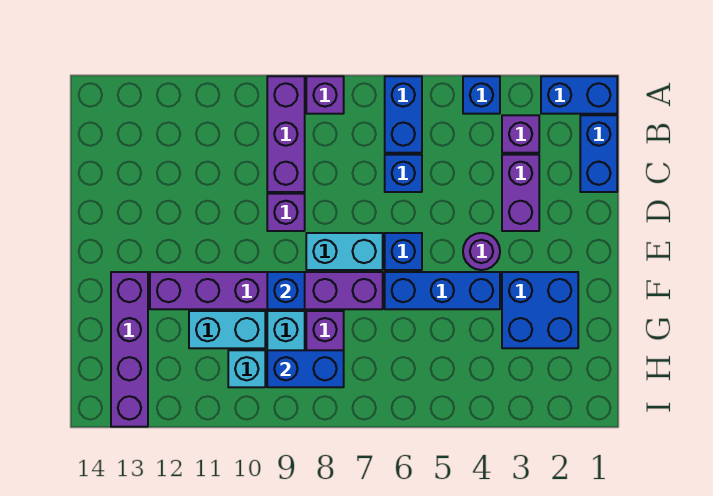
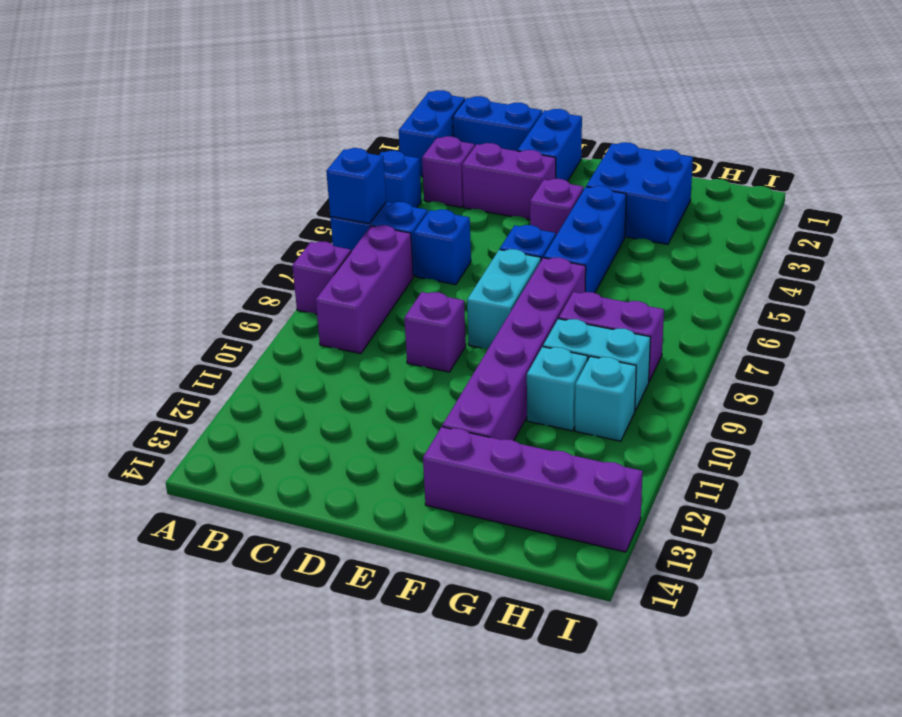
purple brick A9:C9 level 1 -> purple brick B7:B9 level 1
purple round brick E4 level 1 -> purple brick E4 level 1
blue brick F9 level 2 -> blue brick A6 level 2
cyan brick G10:G11 level 1 -> cyan brick G10 level 1
blue brick H8:H9 level 2 -> blue brick D1:D2 level 1

